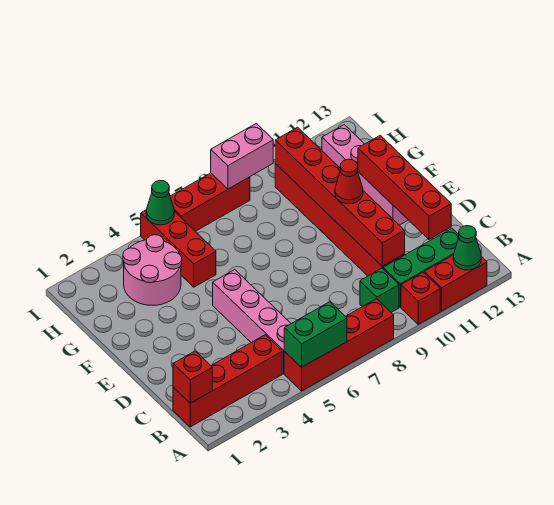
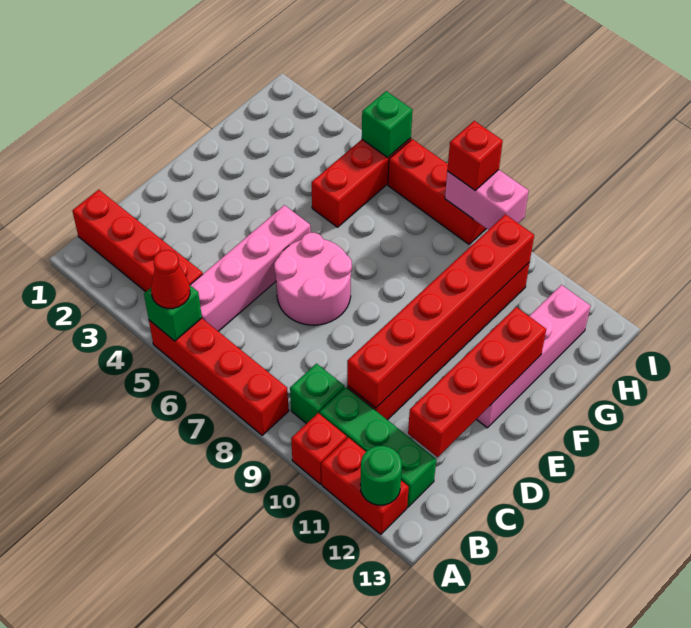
green brick A5:A6 level 2 -> green brick A5 level 2
green cone A12 level 2 -> green round brick A12 level 2
red brick B1 level 2 -> red brick I8 level 3
red cone E10 level 3 -> red cone A5 level 3
pink round brick G3:H4 level 1 -> pink round brick D6:E7 level 1
green cone I5 level 2 -> green brick I5 level 2

